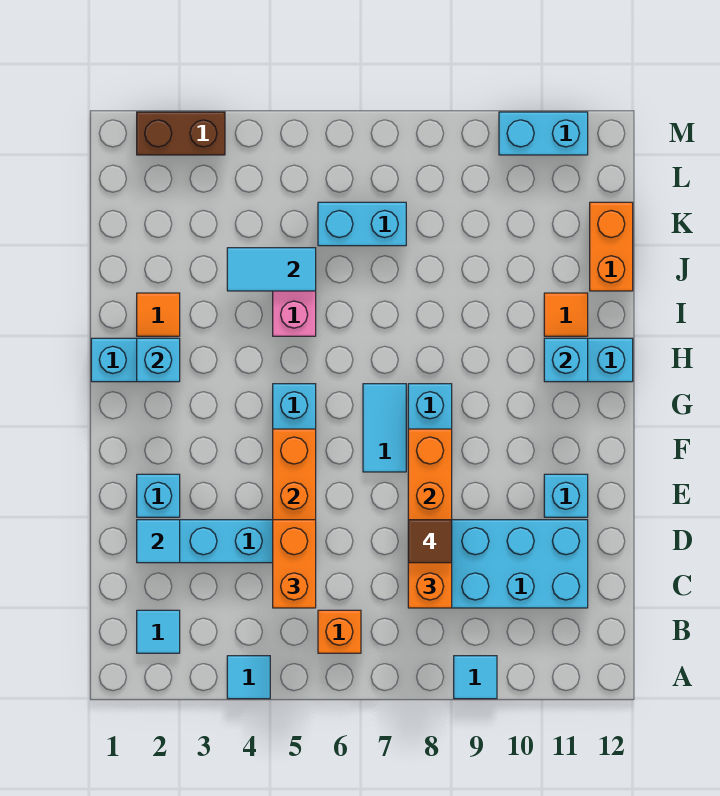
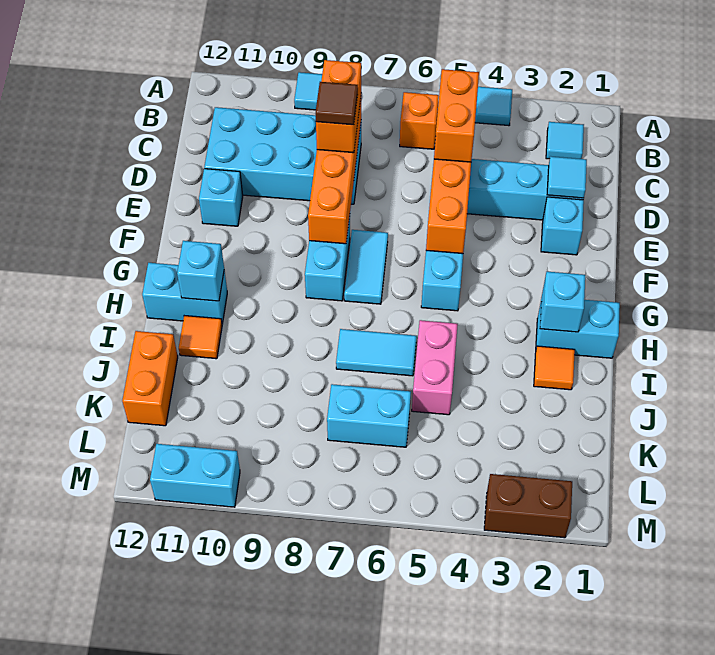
cyan tile J4:J5 level 2 -> cyan tile I6:I7 level 1

